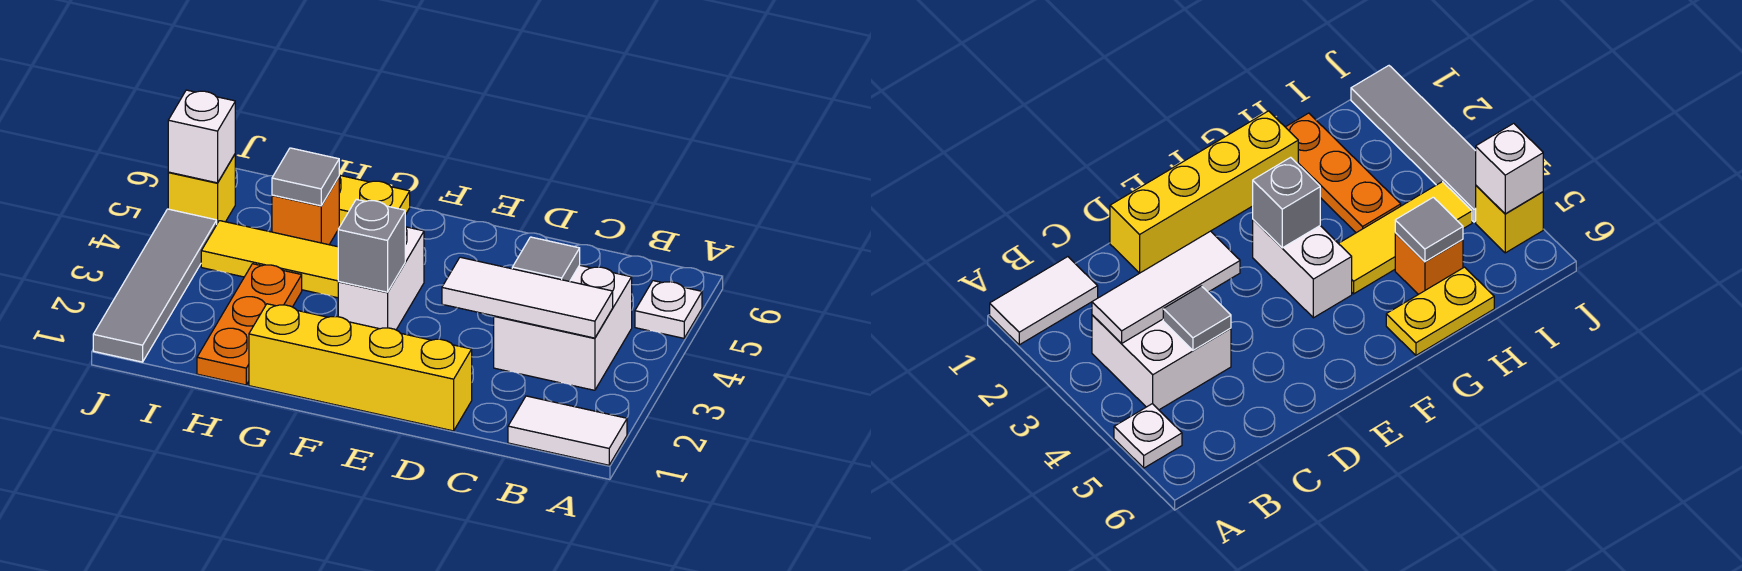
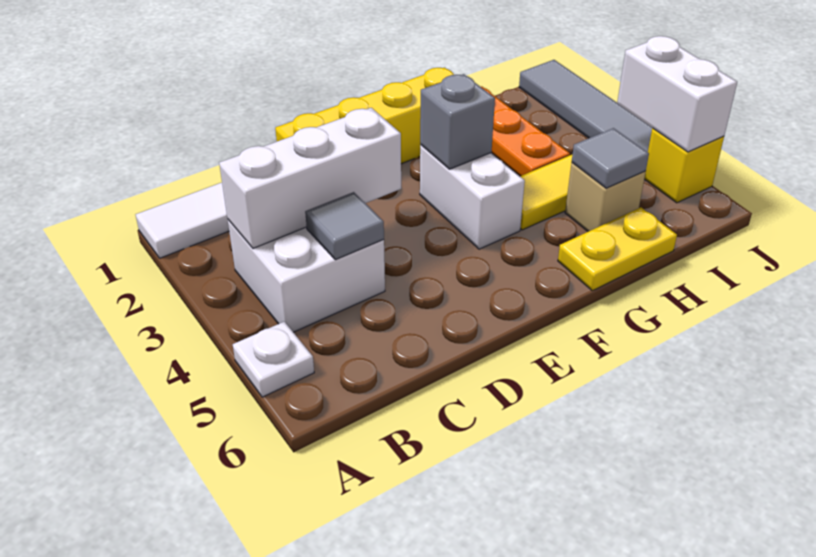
white tile B3:D3 level 2 -> white brick B3:D3 level 2
orange brick H5 level 1 -> tan brick H5 level 1
white brick J5 level 2 -> white brick J4:J5 level 2

